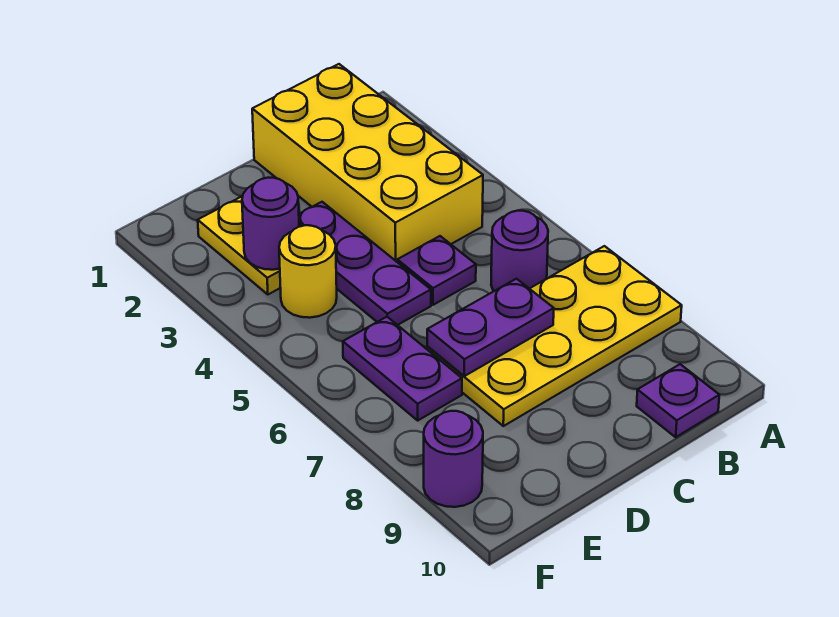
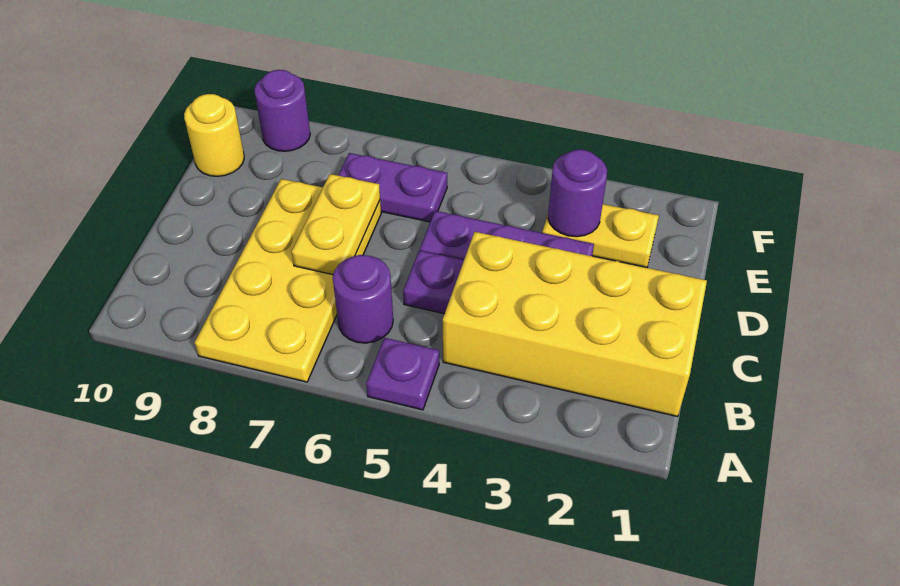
purple plate B10 level 1 -> purple plate A5 level 1
purple plate C7:D7 level 2 -> yellow plate C7:D7 level 2
yellow round brick E4 level 1 -> yellow round brick E10 level 1

